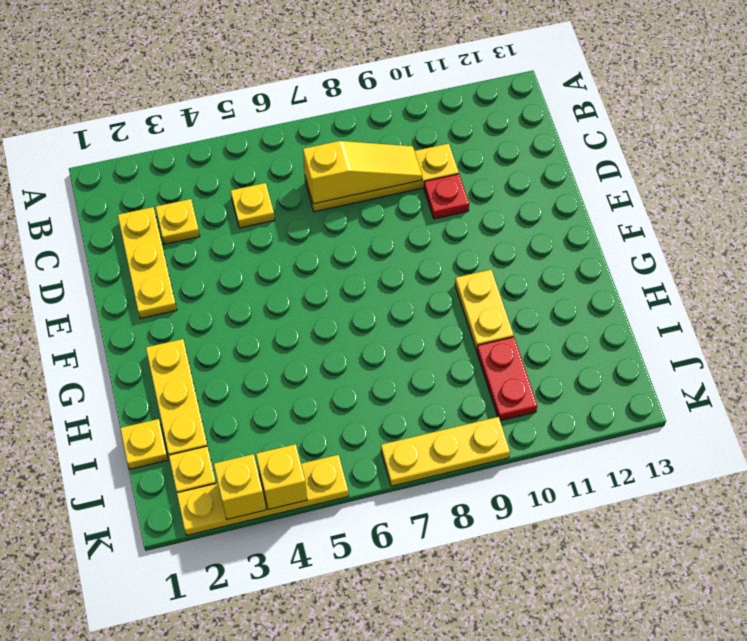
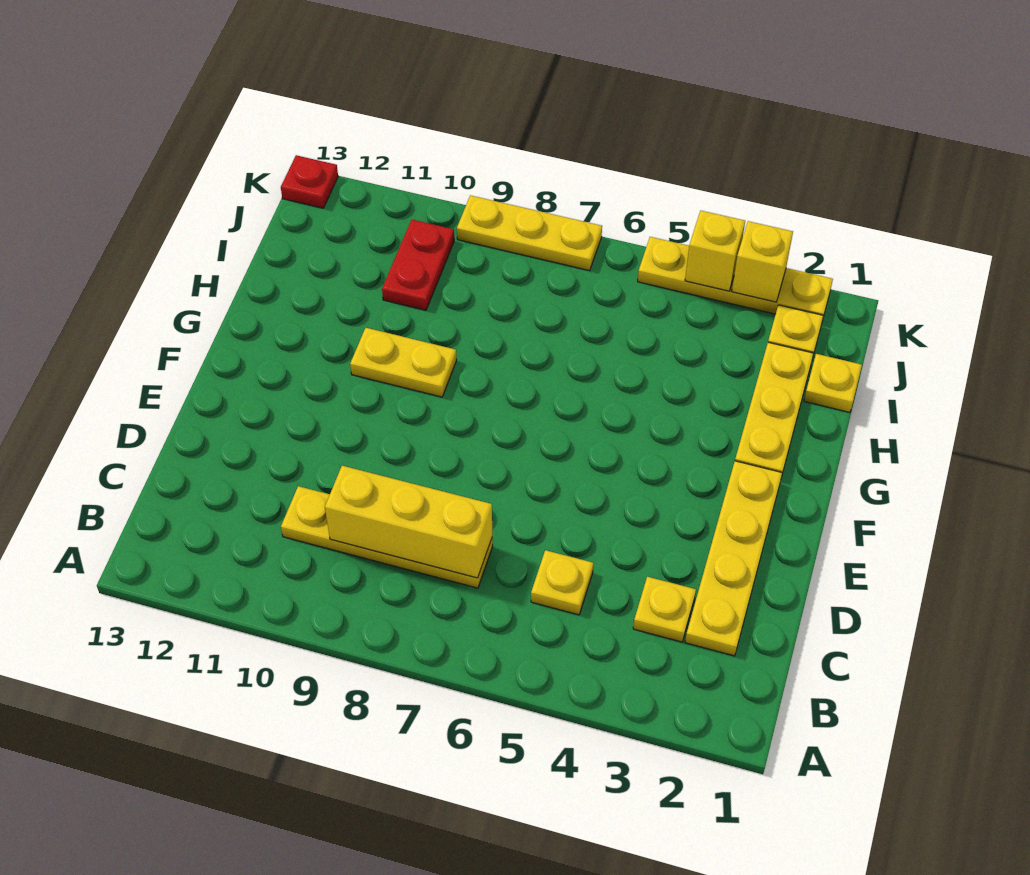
yellow plate C2:E2 level 1 -> yellow plate C2:F2 level 1
yellow slope C7:C9 level 2 top 7 -> yellow brick C7:C9 level 2
red plate D10 level 1 -> red plate K13 level 1
yellow plate G10:H10 level 1 -> yellow plate G9:G10 level 1

